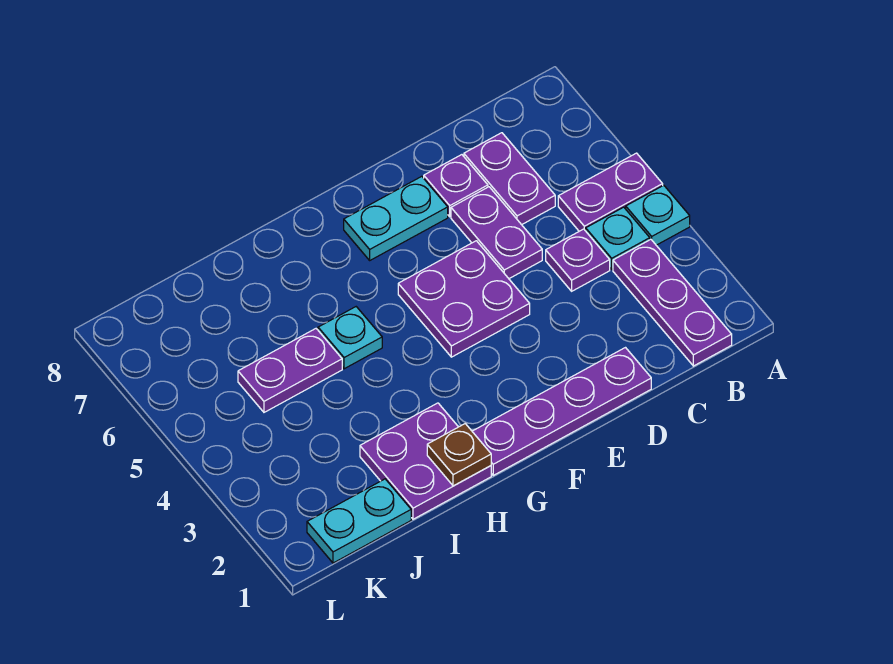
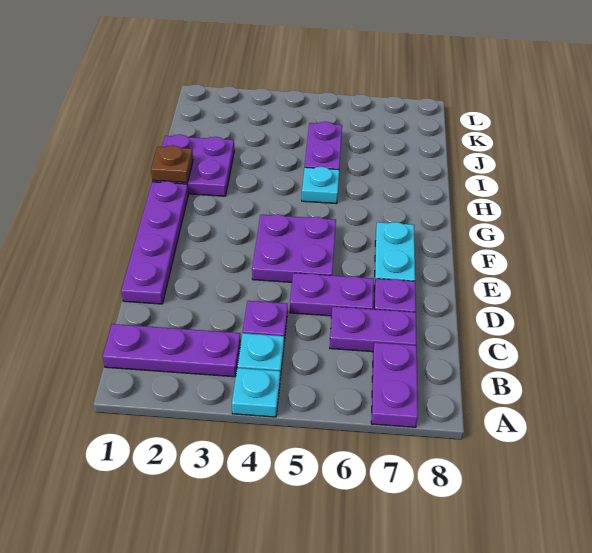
purple plate A5:B5 level 1 -> purple plate A7:B7 level 1
cyan plate J1:K1 level 1 -> none

